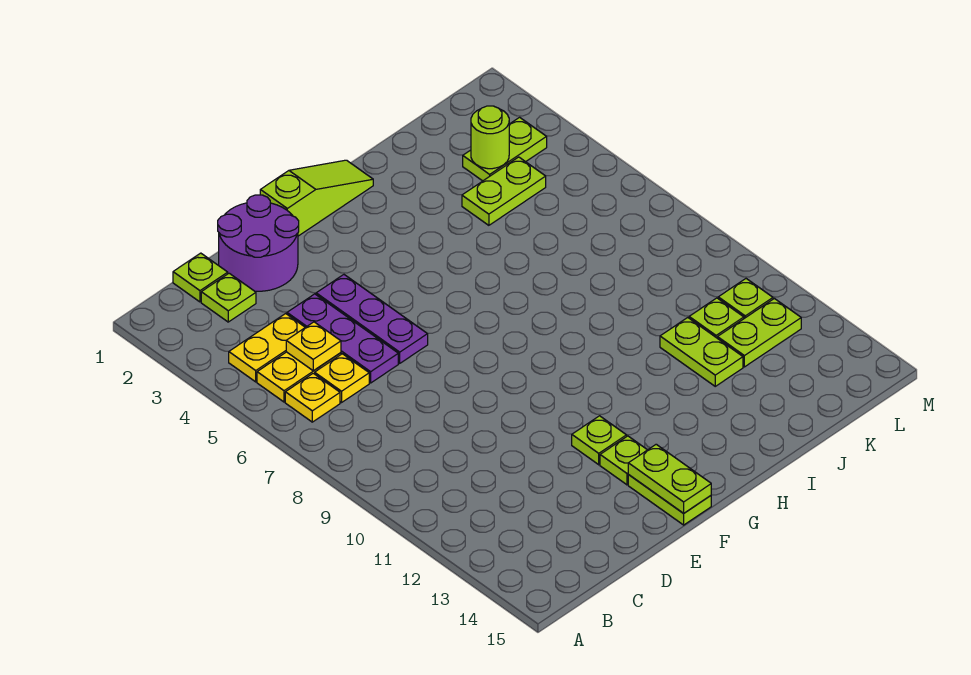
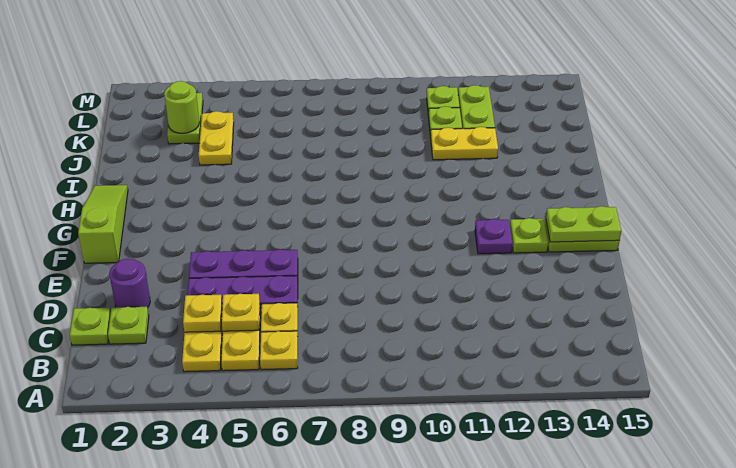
none -> yellow plate C4 level 2
purple round brick D1:E2 level 1 -> purple round brick D2 level 1
lime plate F12 level 1 -> purple plate F12 level 1
lime plate J4:K4 level 1 -> yellow plate J4:K4 level 1
lime plate J11:J12 level 1 -> yellow plate J11:J12 level 1

